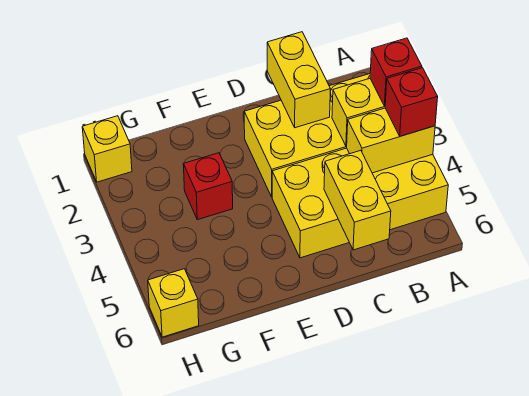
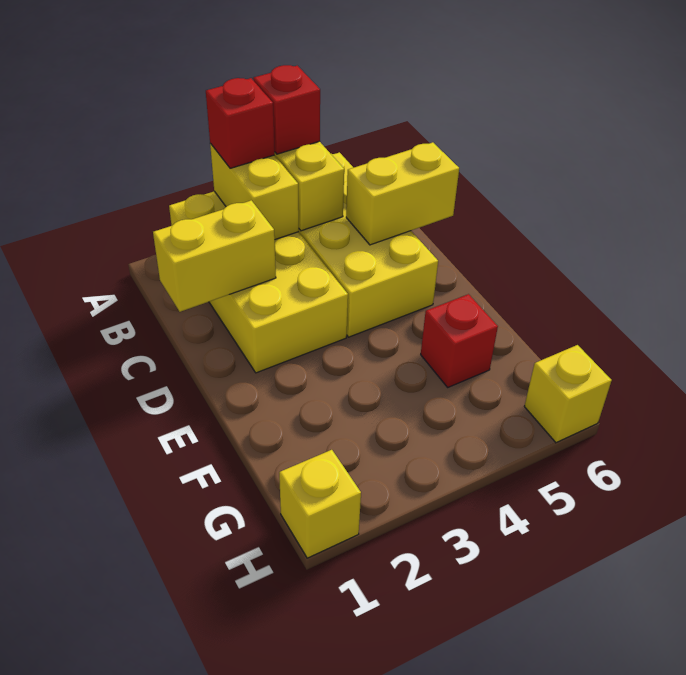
red brick F3 level 1 -> red brick F5 level 1

